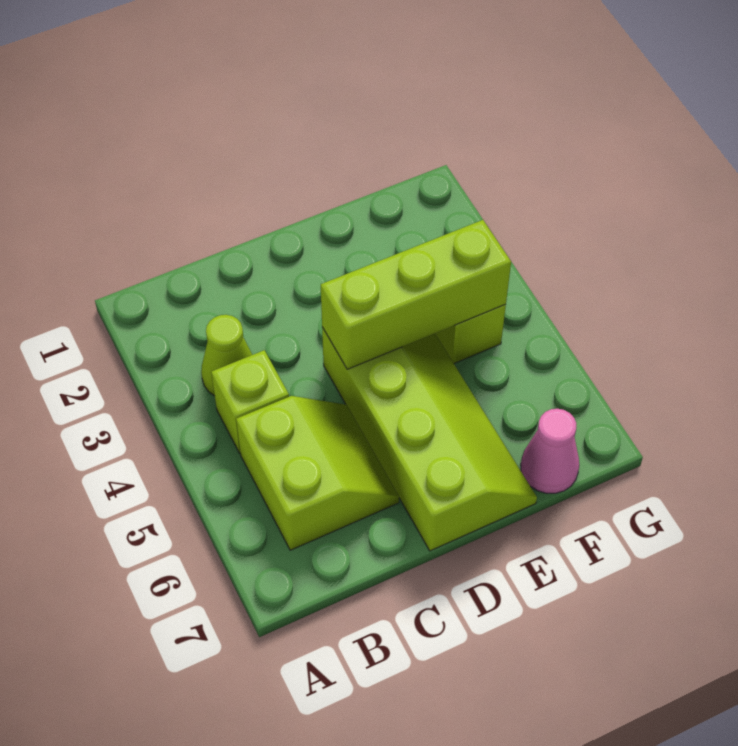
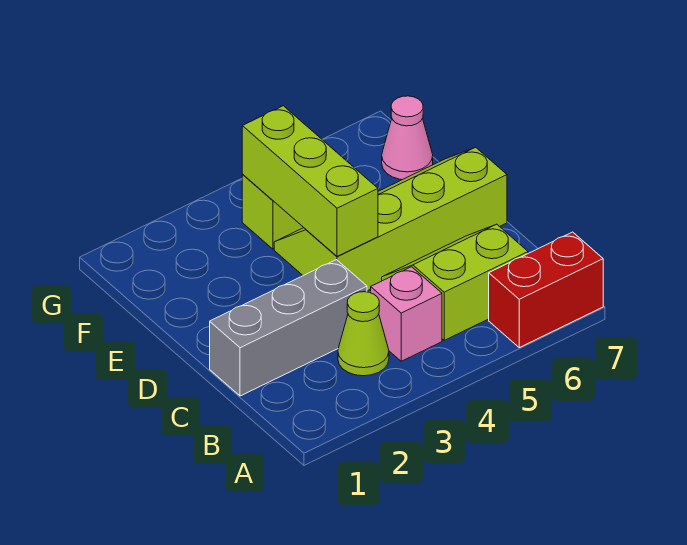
none -> red brick A6:A7 level 1
lime brick B4 level 1 -> pink brick B4 level 1
none -> grey brick C1:C3 level 1

